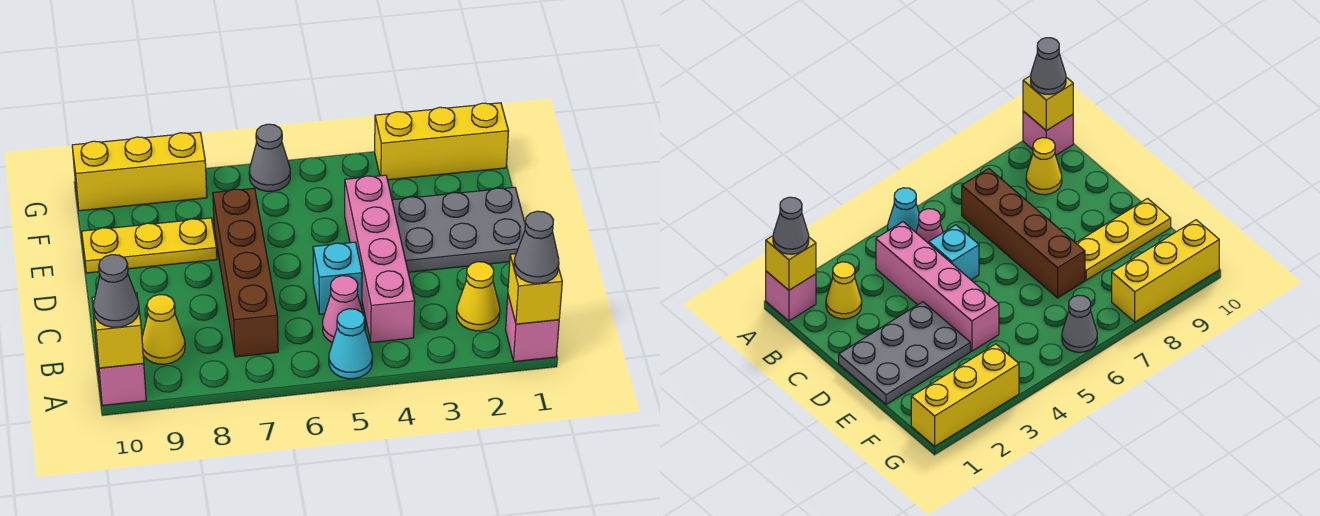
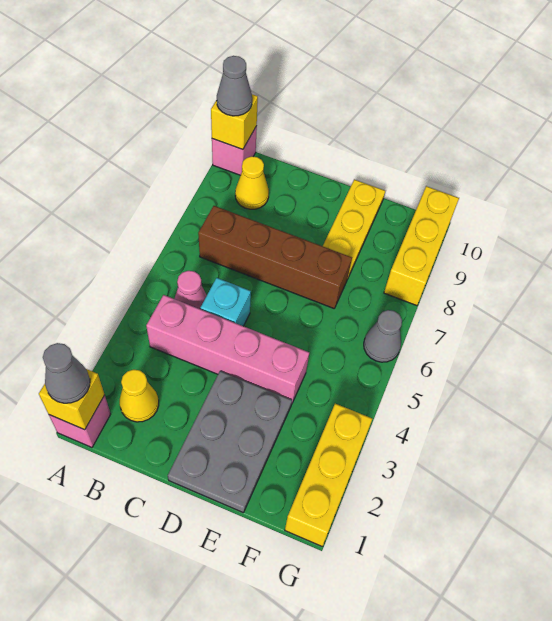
cyan cone A5 level 1 -> none

